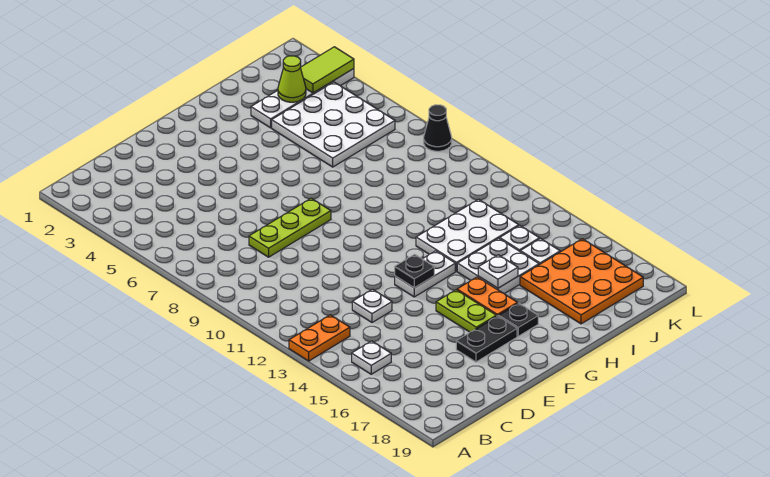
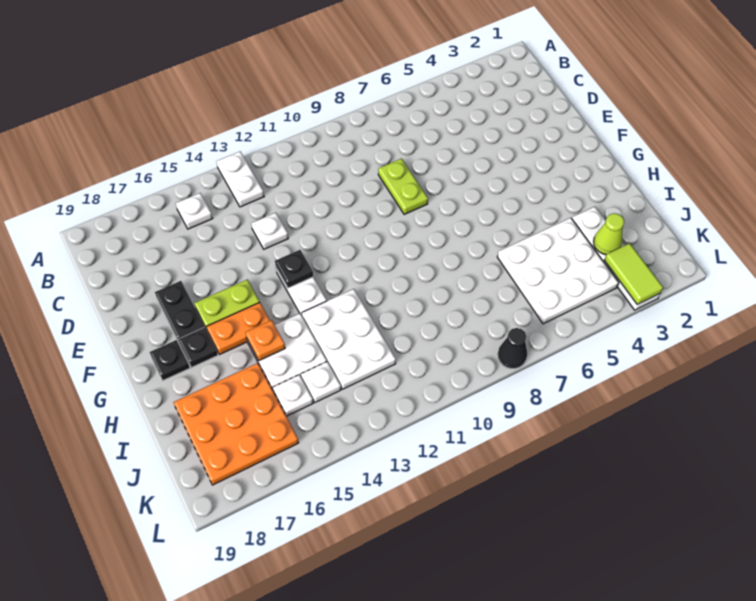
orange plate A13:B13 level 1 -> white plate A13:B13 level 1
lime plate D8:F8 level 1 -> lime plate D8:E8 level 1
none -> black plate G18 level 1
white plate H15 level 2 -> orange plate H15 level 2

